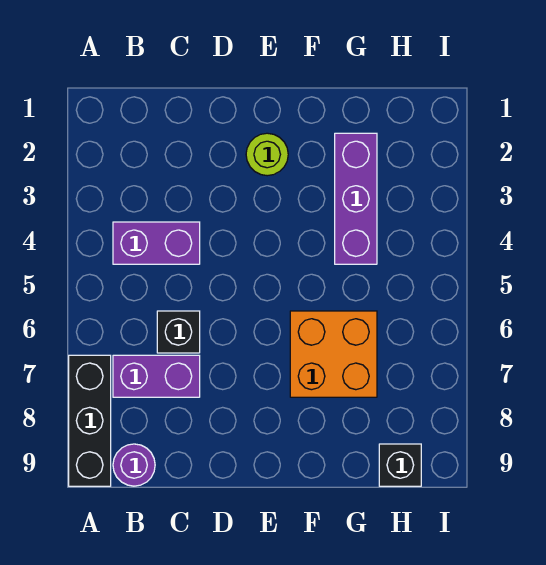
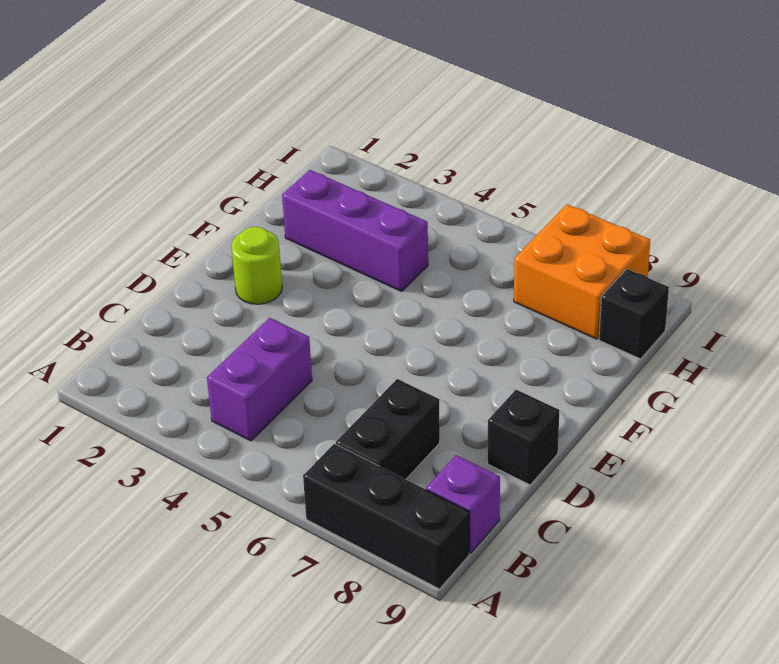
purple brick B7:C7 level 1 -> black brick B7:C7 level 1
purple round brick B9 level 1 -> purple brick B9 level 1
black brick C6 level 1 -> black brick D9 level 1
orange brick F6:G7 level 1 -> orange brick H7:I8 level 1

